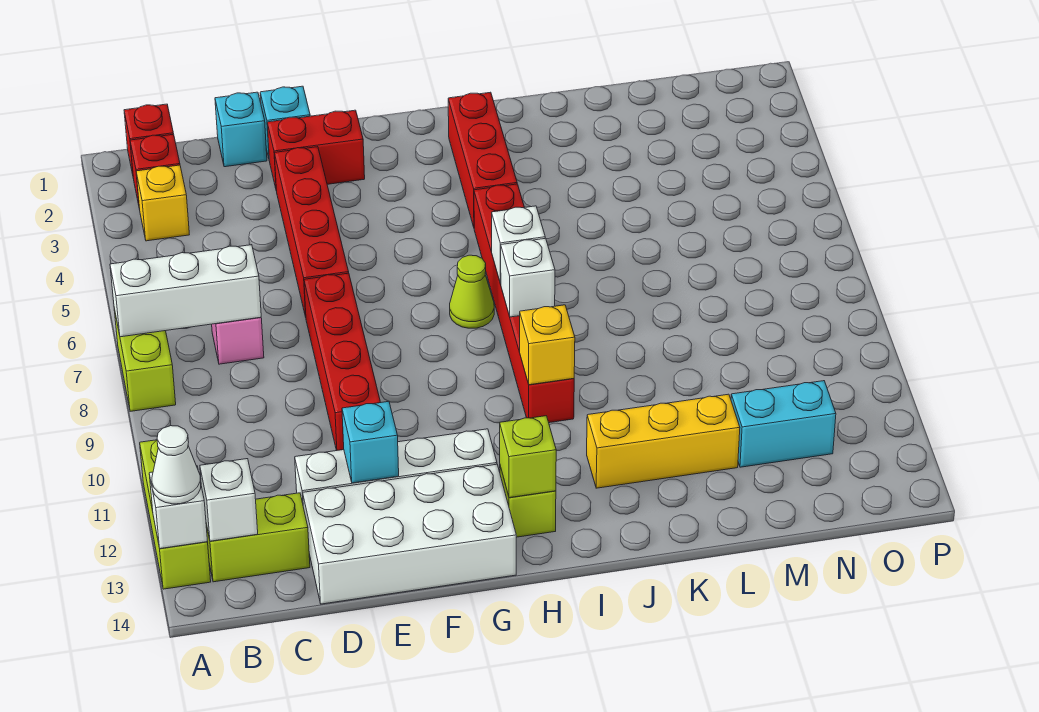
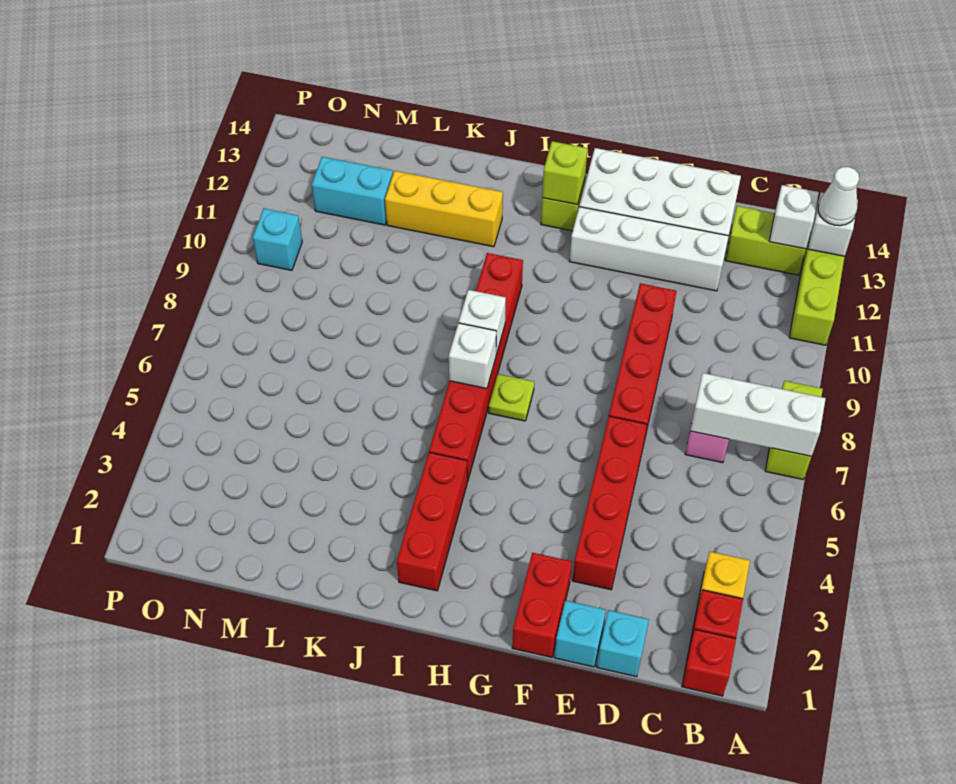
red brick E2:F2 level 1 -> red brick F1:F2 level 1
cyan brick E12 level 2 -> cyan brick O10 level 1
lime cone H7 level 1 -> lime plate H7 level 1
yellow brick I10 level 2 -> none

